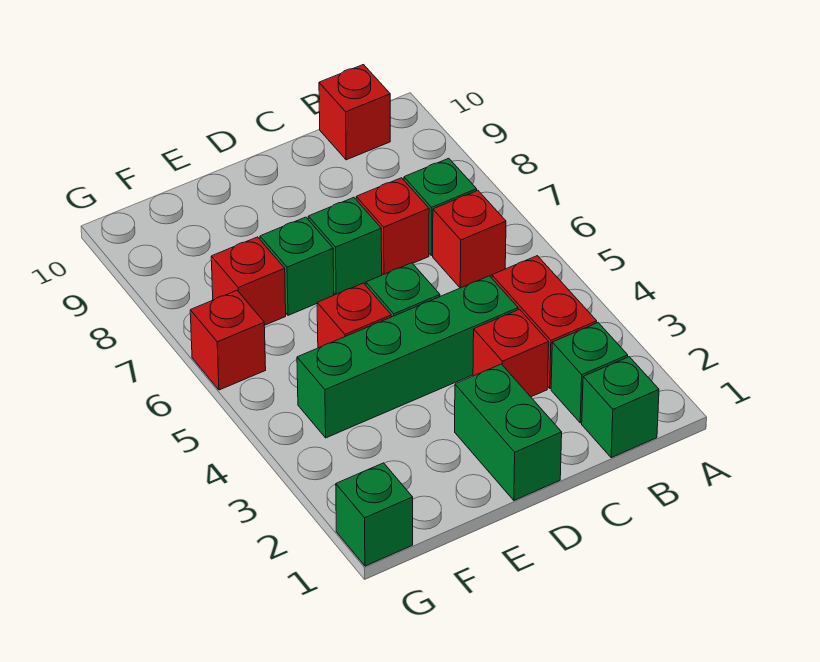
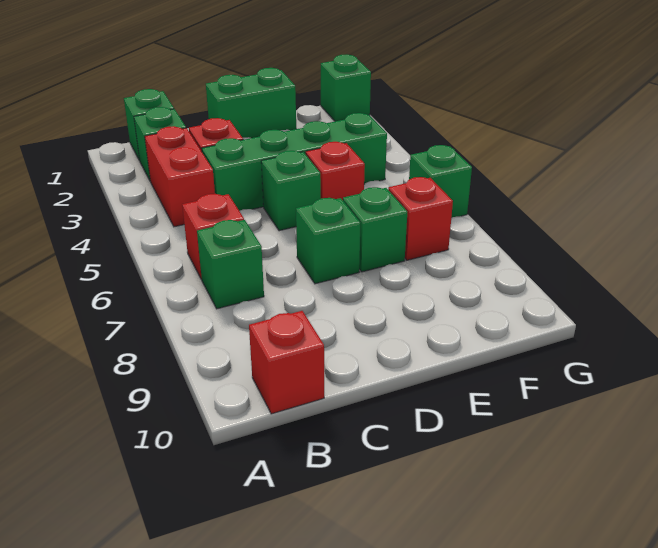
red brick C7 level 1 -> none
green brick D1:D2 level 1 -> green brick D1:E1 level 1
red brick G6 level 1 -> green brick G6 level 1

